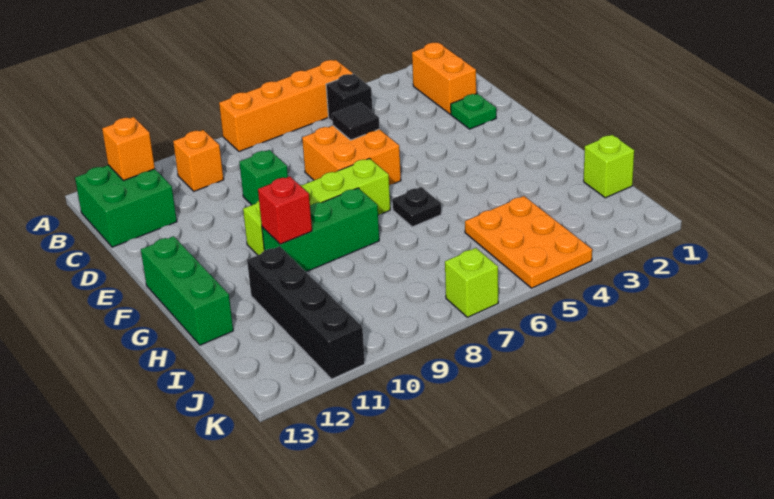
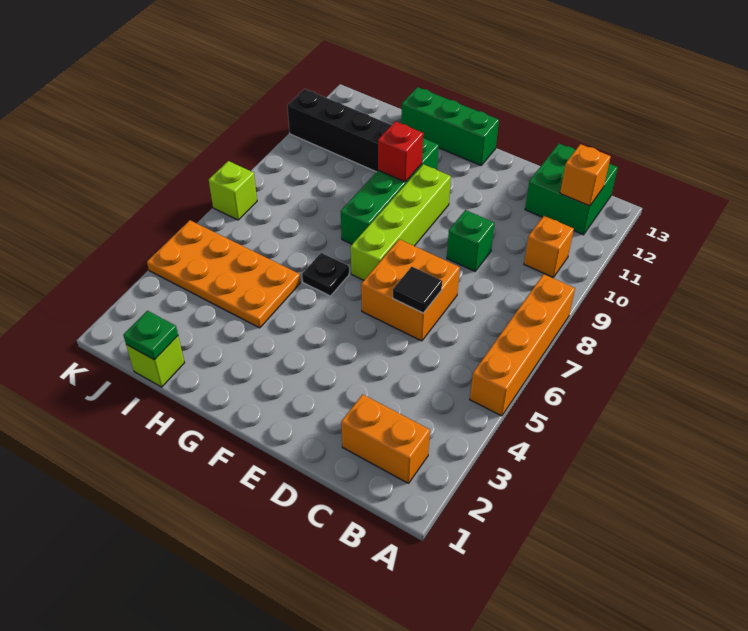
black brick B5 level 1 -> none
green plate D2 level 1 -> green plate I1 level 2
green brick G8:G10 level 1 -> green brick G8:G11 level 1
orange plate I4:K5 level 1 -> orange plate H4:K5 level 1

